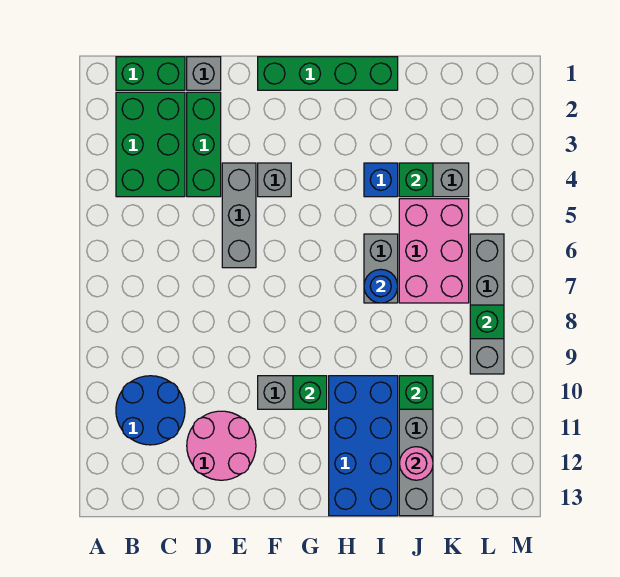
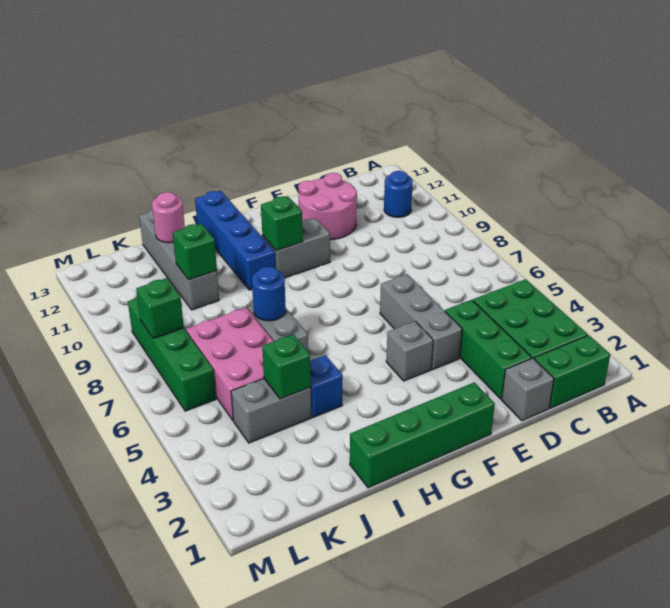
blue round brick B10:C11 level 1 -> blue round brick B11 level 1
blue brick H10:I13 level 1 -> blue brick H10:H13 level 1
grey brick L6:L9 level 1 -> green brick L6:L9 level 1

